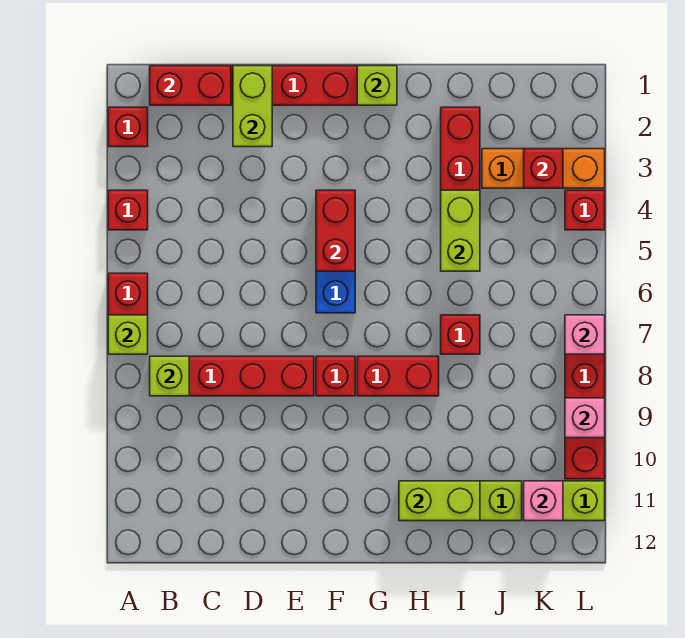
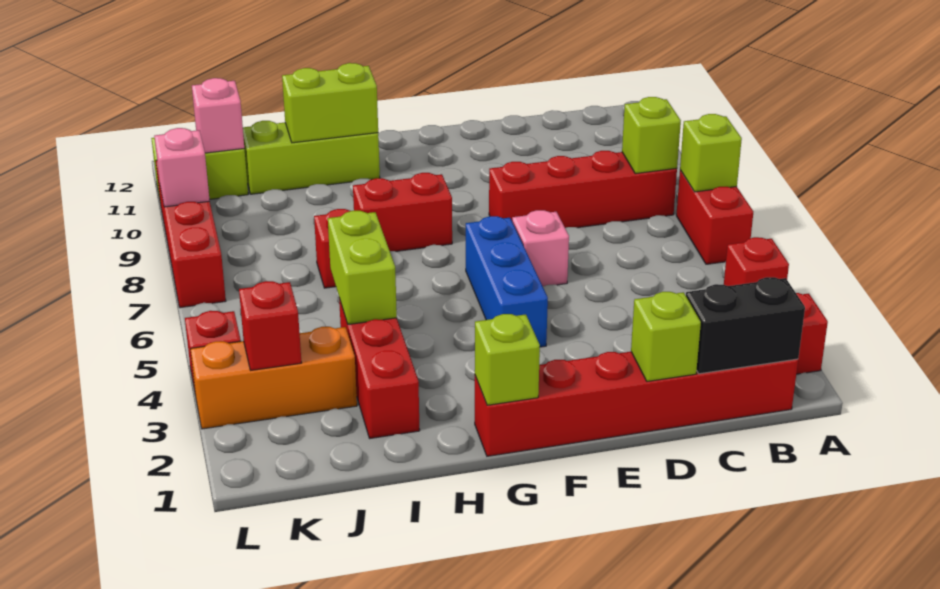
red brick B1:C1 level 2 -> black brick B1:C1 level 2
lime brick D1:D2 level 2 -> lime brick D1 level 2
red brick F4:F5 level 2 -> none
red brick F8 level 1 -> none
pink brick L7 level 2 -> pink brick E6 level 1

